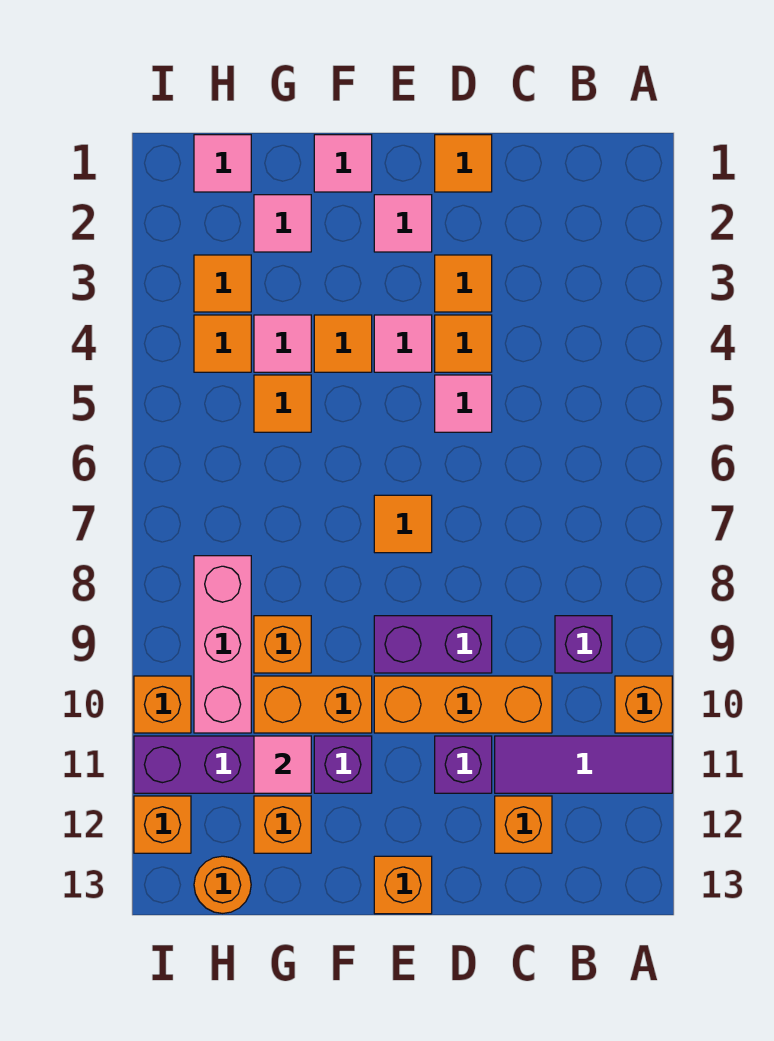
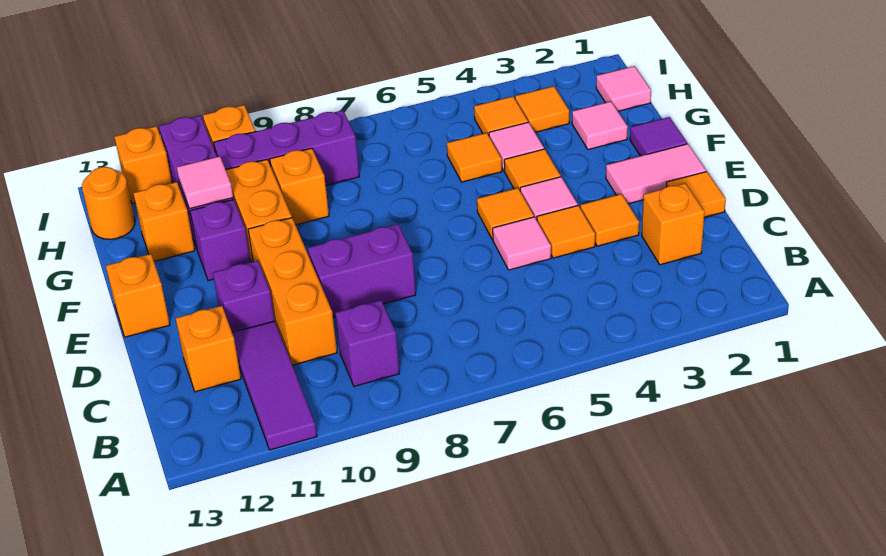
orange brick A10 level 1 -> orange brick C2 level 1
purple brick D9:E9 level 1 -> purple brick D8:D9 level 1
pink tile E2 level 1 -> pink tile E1:E2 level 1
orange tile E7 level 1 -> orange tile E5 level 1
pink tile F1 level 1 -> purple tile F1 level 1
pink brick H8:H10 level 1 -> purple brick H8:H10 level 1

